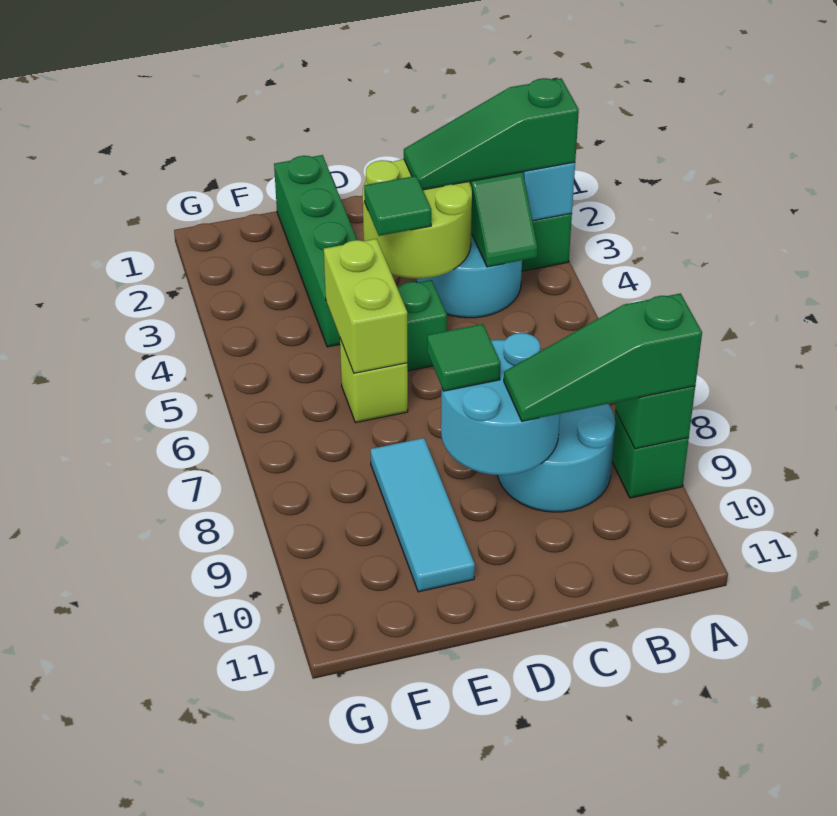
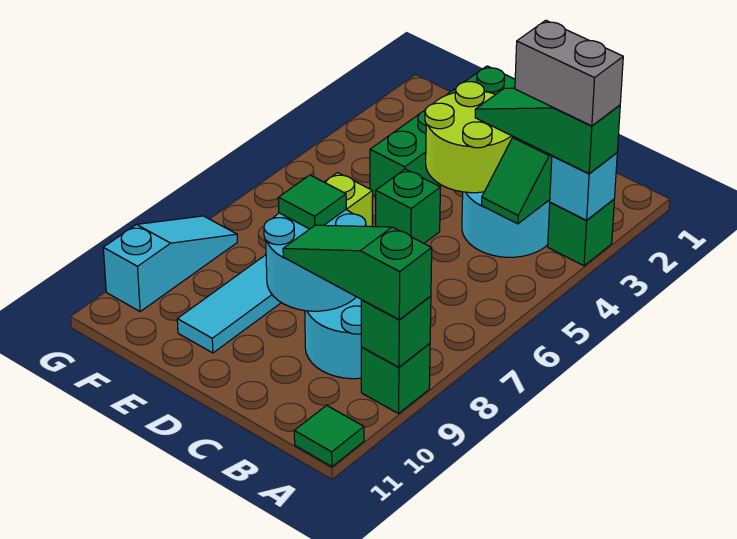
none -> grey brick A3:B3 level 4
green tile D4 level 3 -> green tile A11 level 1
lime brick E5:E6 level 2 -> none
none -> cyan slope G8:G10 level 1 top 10

